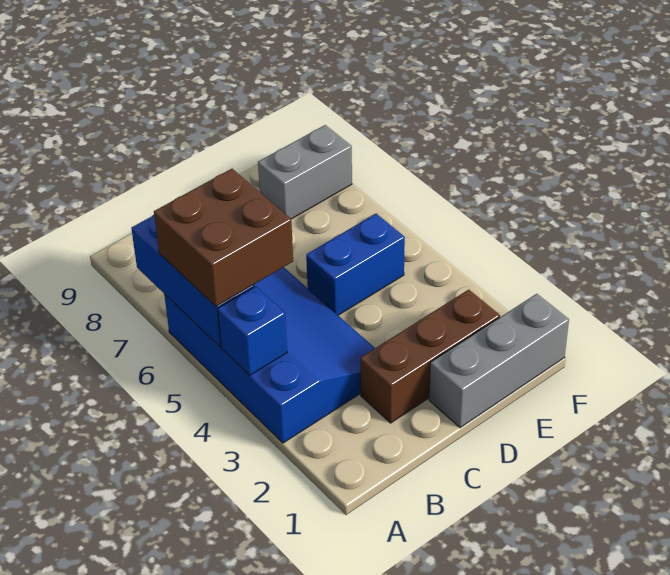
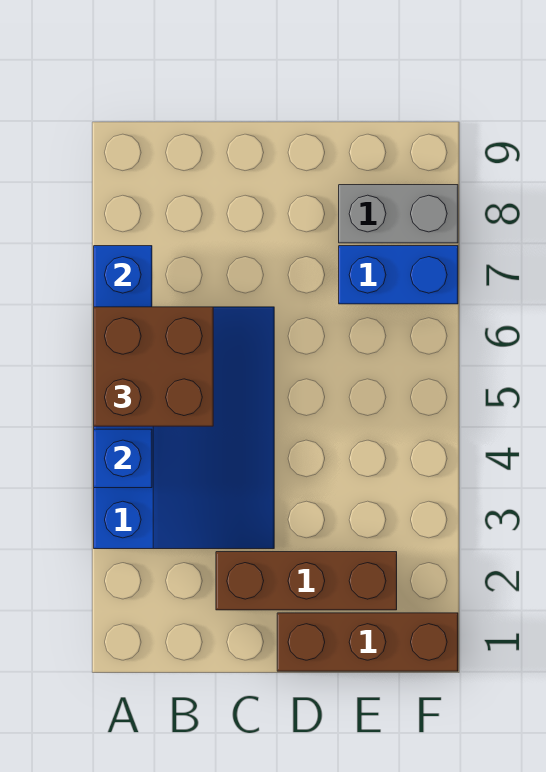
grey brick D1:F1 level 1 -> brown brick D1:F1 level 1
blue brick D5:E5 level 1 -> blue brick E7:F7 level 1

